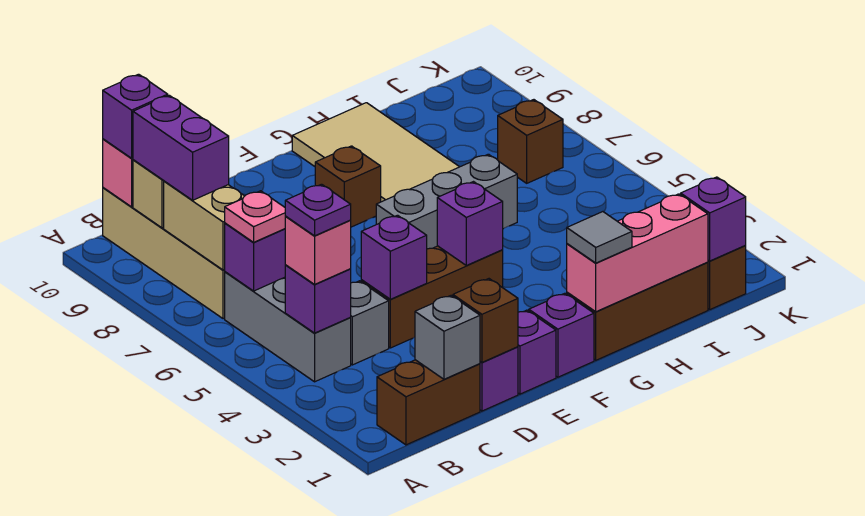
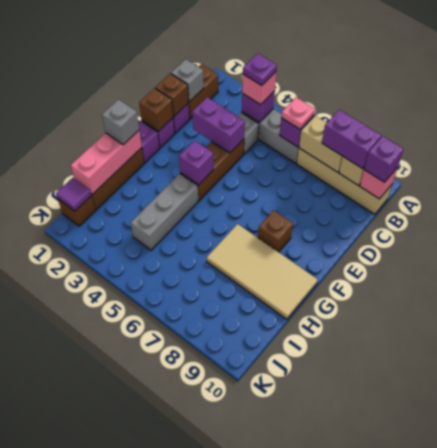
purple brick D4 level 2 -> purple brick D3:D4 level 2
grey brick F6:H6 level 1 -> grey brick G4:I4 level 1
grey tile G1 level 3 -> grey brick G1 level 3
purple brick J1 level 2 -> purple tile J1 level 2
brown brick J7 level 1 -> brown brick E1 level 2

